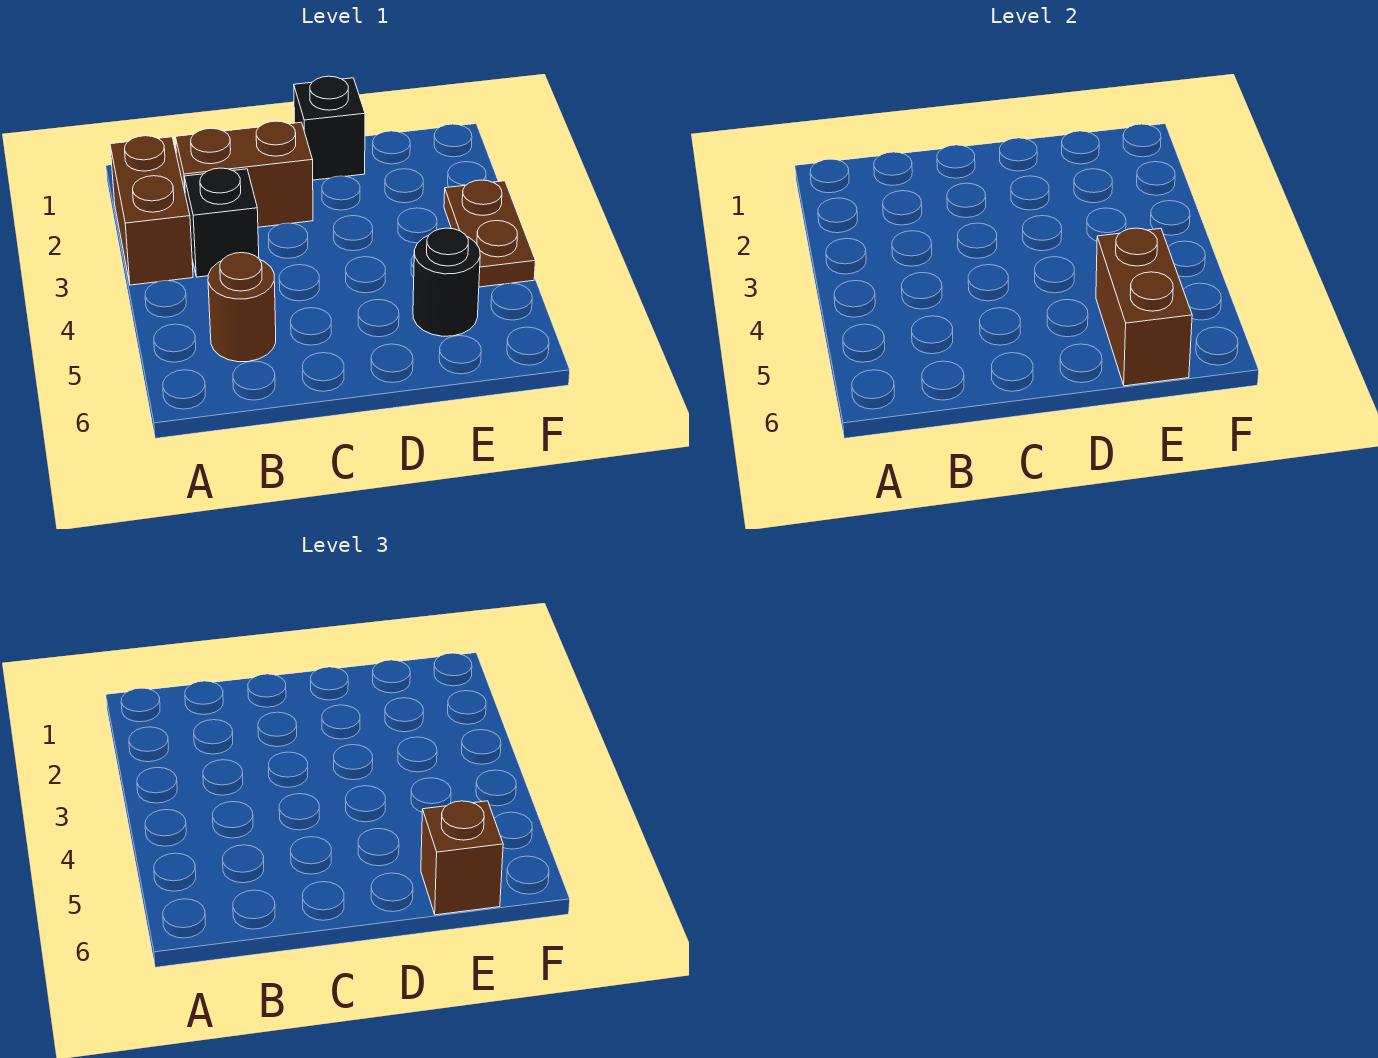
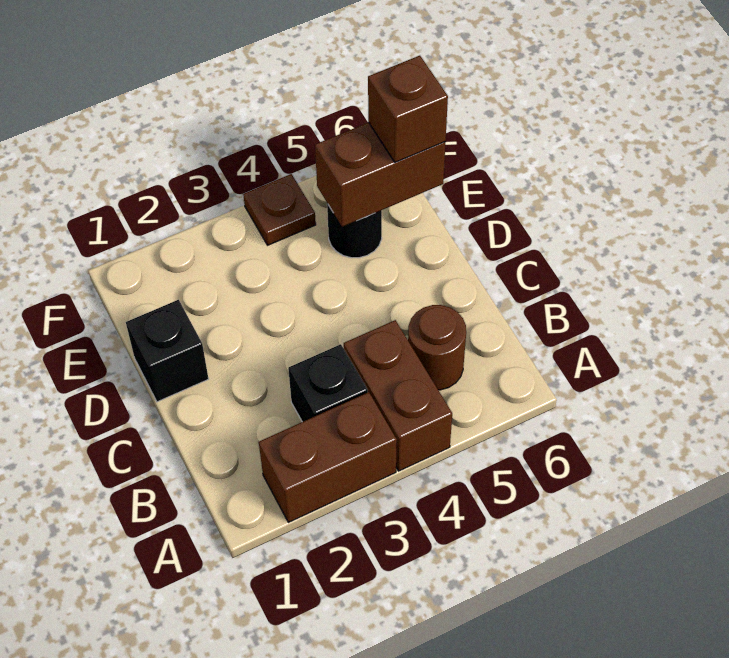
brown brick B2:C2 level 1 -> brown brick A4:B4 level 1
brown plate F3:F4 level 1 -> brown plate F4 level 1

